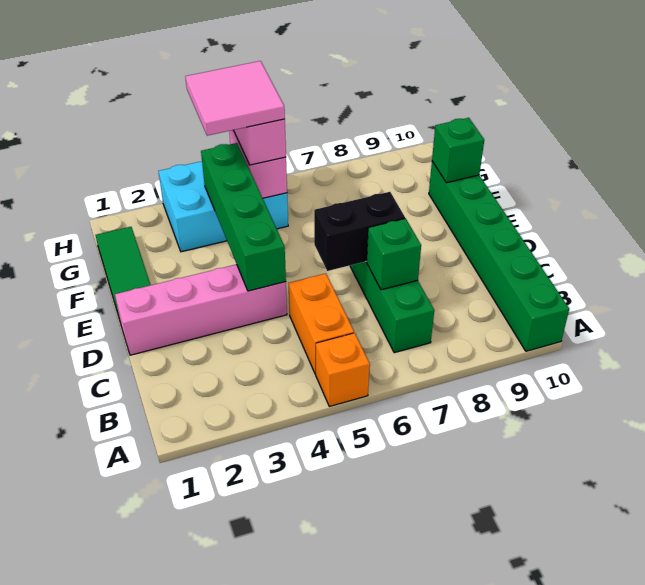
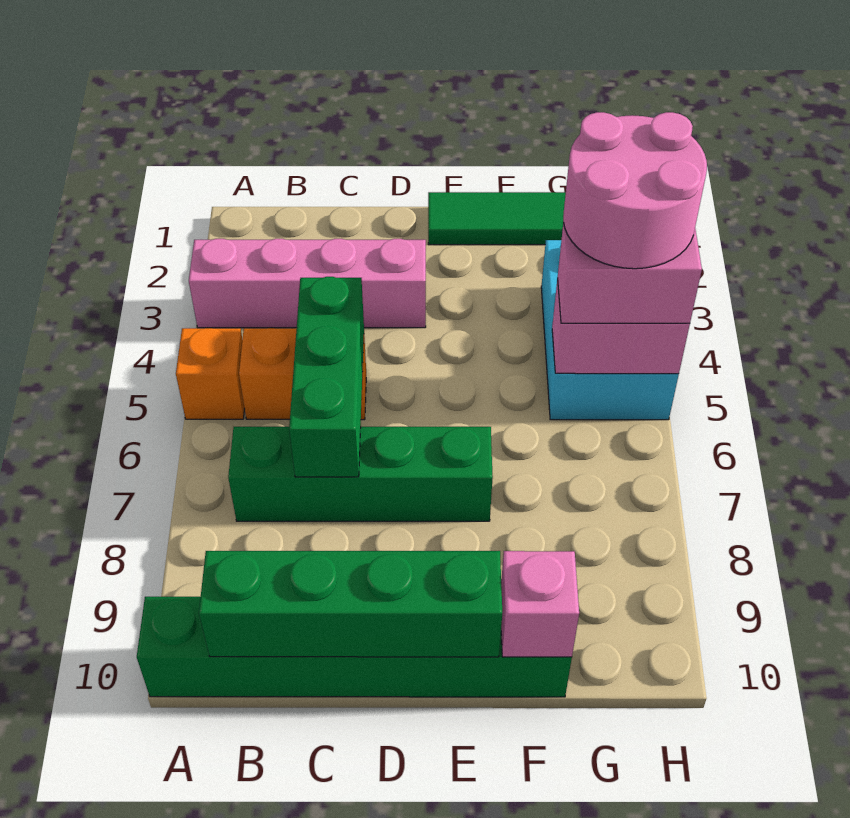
green brick C7 level 2 -> green brick C5:C7 level 2
pink brick D1:D4 level 1 -> pink brick A3:D3 level 1
green brick D4:G4 level 2 -> green brick B10:E10 level 2
black brick D6:D7 level 2 -> none
green brick F10 level 2 -> pink brick F10 level 2
pink tile G4:H5 level 4 -> pink round brick G4:H5 level 4

